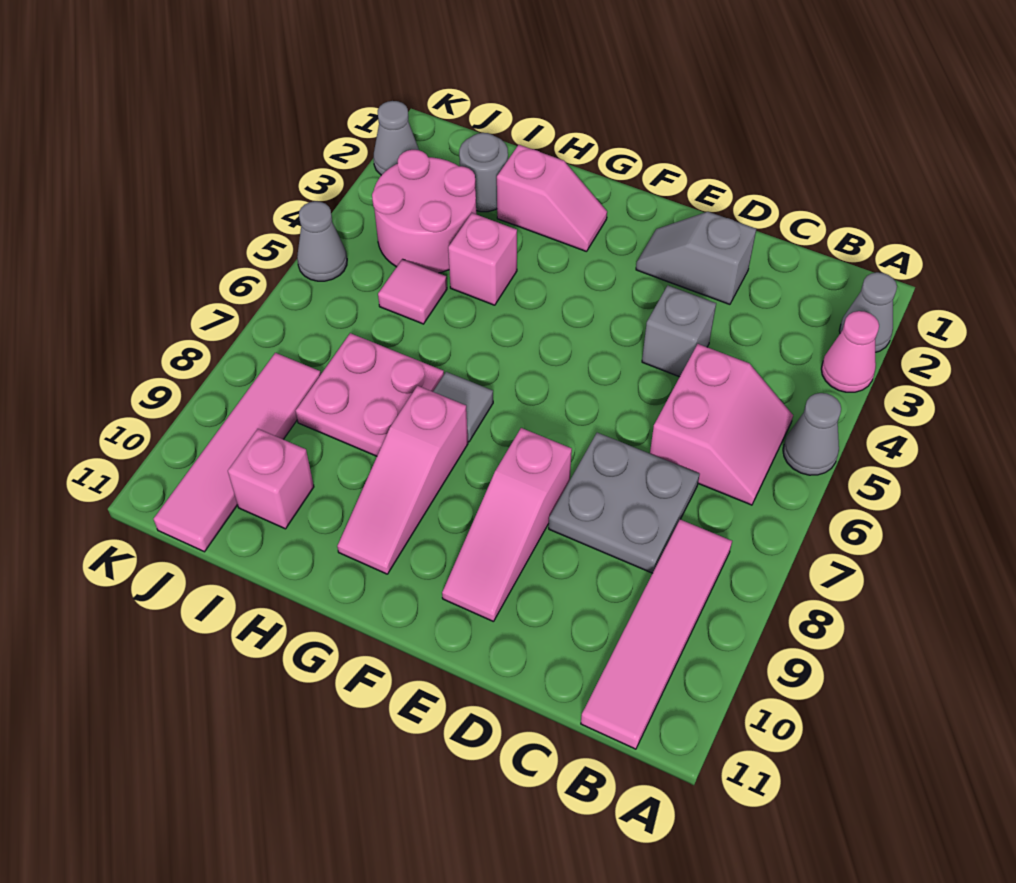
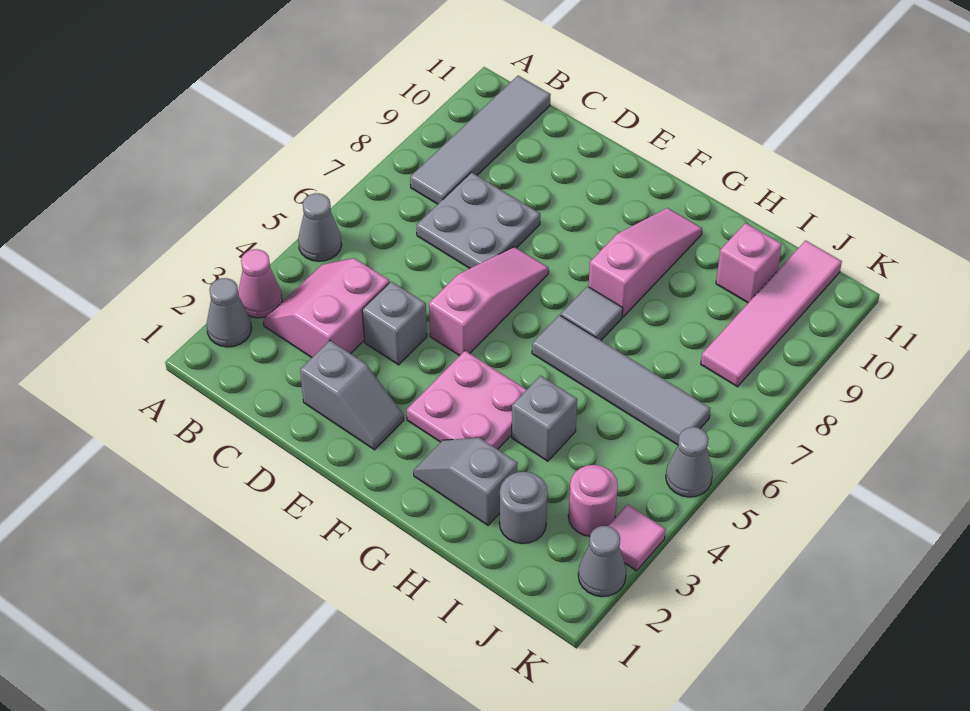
pink slope B5:C6 level 1 top C -> pink slope B3:C4 level 1 top C
pink tile B8:B11 level 1 -> grey tile B8:B11 level 1
pink slope E8:E10 level 1 top 8 -> pink slope E5:E7 level 1 top 5
pink slope G2:H2 level 1 top H -> grey slope G2:H2 level 1 top H
none -> grey tile G6:J6 level 1
pink brick H4 level 1 -> grey brick H4 level 1
pink plate H7:I8 level 1 -> pink plate F3:G4 level 1
pink round brick I3:J4 level 1 -> pink round brick J3 level 1
pink tile I5 level 1 -> pink tile K3 level 1

